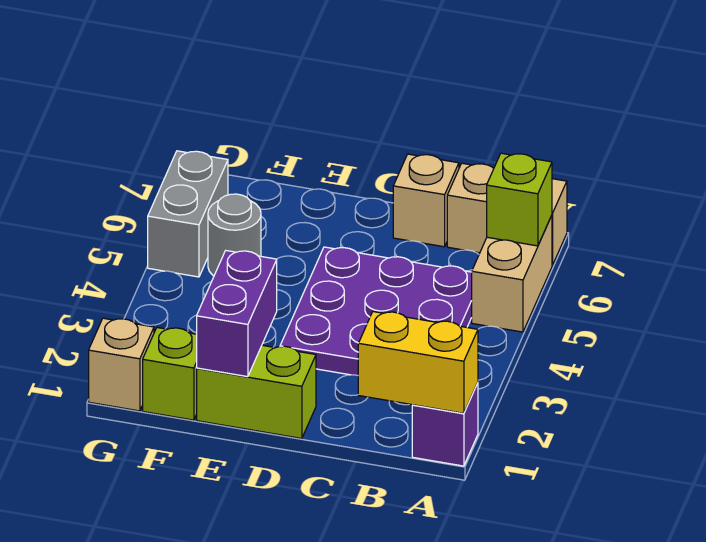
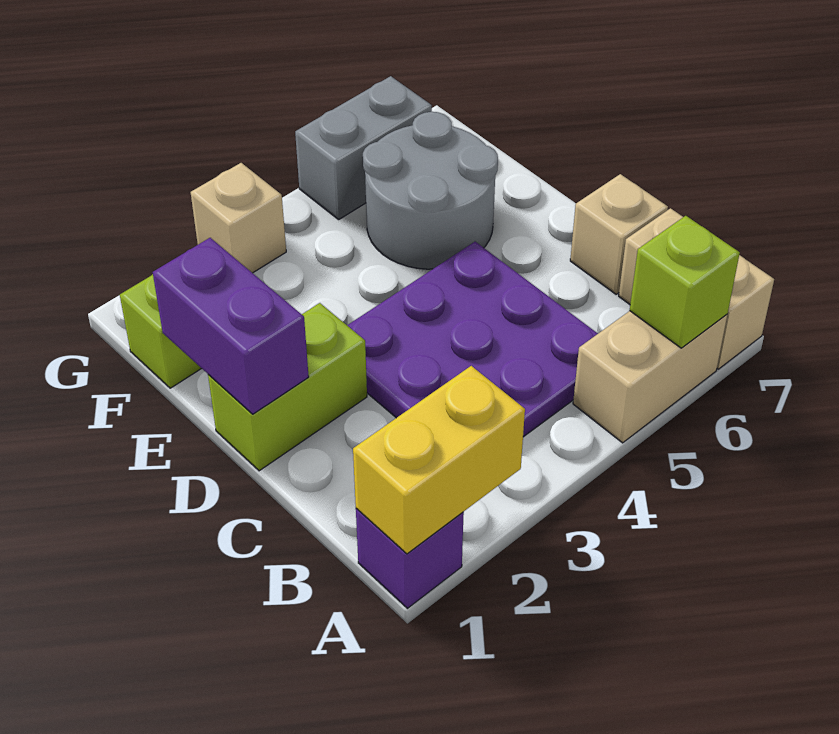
yellow brick A1:B1 level 2 -> yellow brick A1:A2 level 2
lime brick D1:E1 level 1 -> lime brick D1:D2 level 1
purple brick E1:E2 level 2 -> purple brick D1:E1 level 2
grey round brick F5 level 1 -> grey round brick E5:F6 level 1
tan brick G1 level 1 -> tan brick G3 level 1

